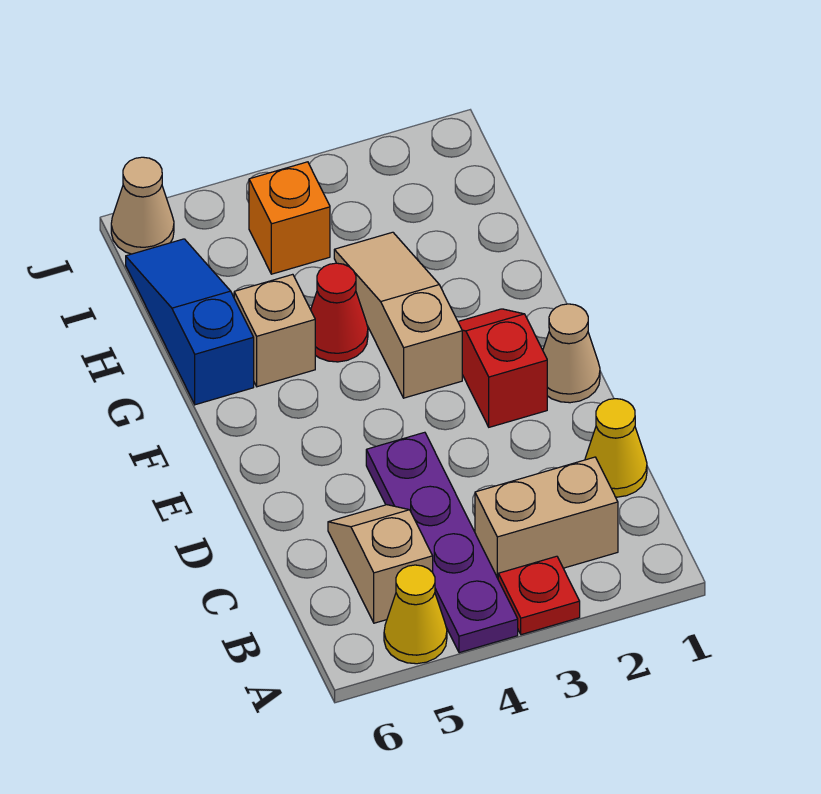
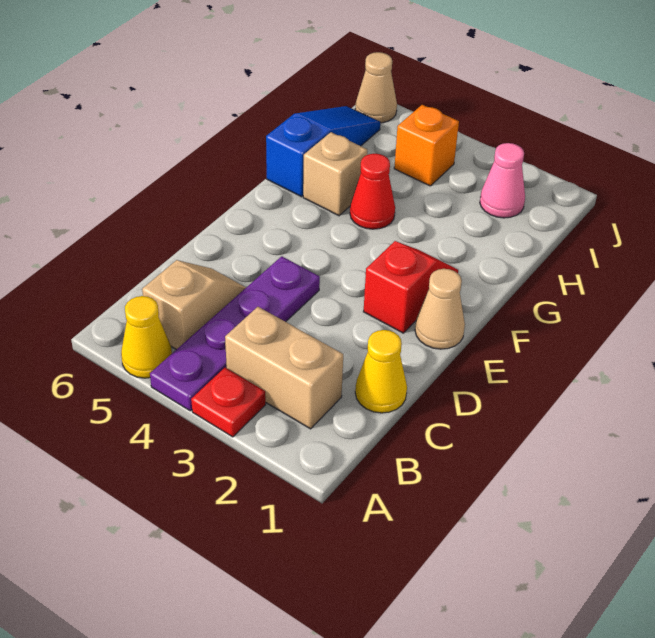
tan slope F3:H3 level 1 top F -> none
none -> pink cone I2 level 1

